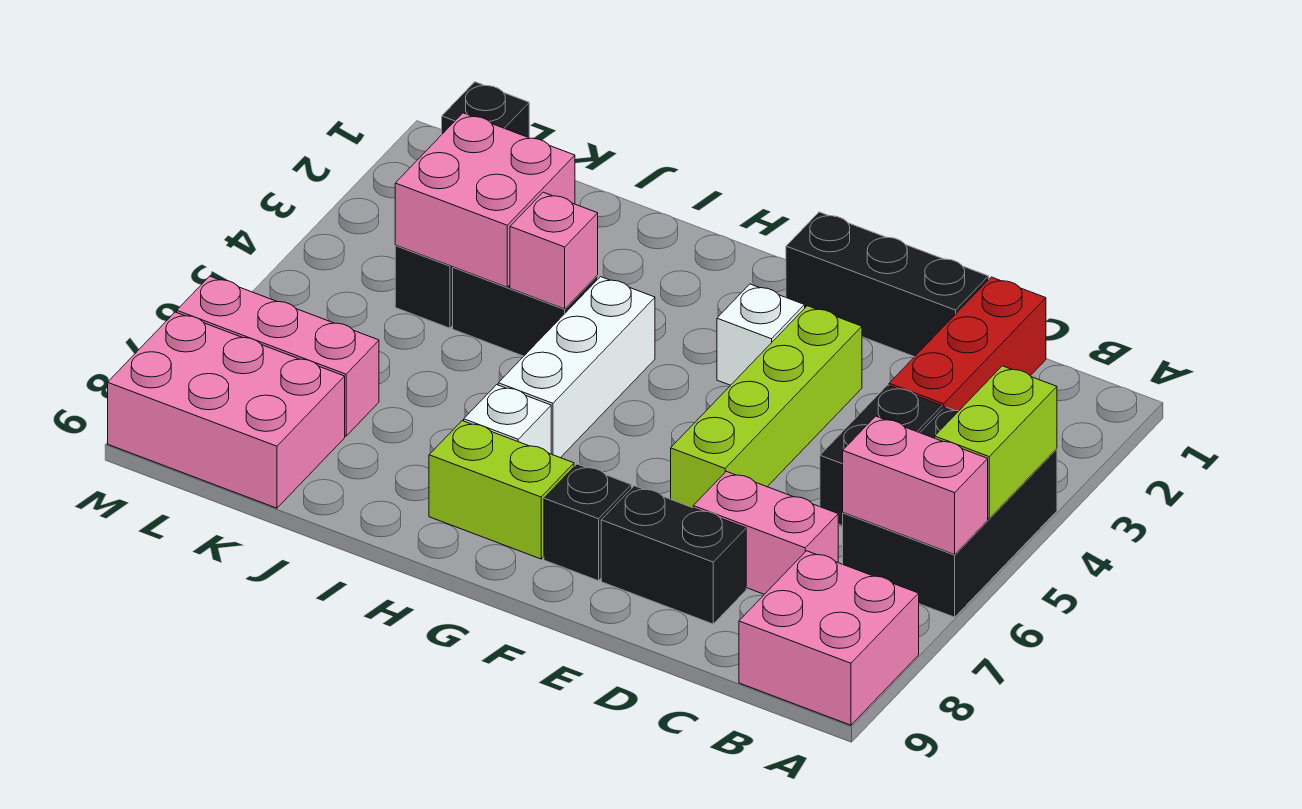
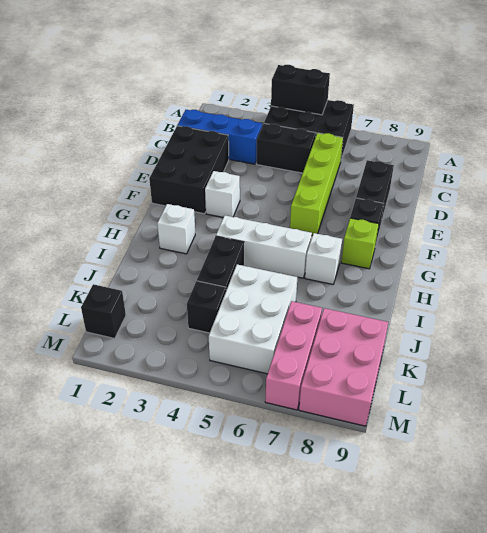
lime brick A4:A5 level 2 -> black brick A4:A5 level 2
pink brick A6:B6 level 2 -> none
pink brick A8:B9 level 1 -> none
red brick C1:C3 level 1 -> blue brick C1:C3 level 1
pink brick C7:D7 level 1 -> none
black brick D1:F1 level 1 -> black brick D1:F2 level 1
lime brick E3:E6 level 1 -> lime brick C6:F6 level 1
lime brick G8:H8 level 1 -> lime brick G8 level 1
none -> white brick H2 level 1
pink brick I4 level 2 -> none
pink brick J3:K4 level 2 -> none
none -> white brick J5:L6 level 1

